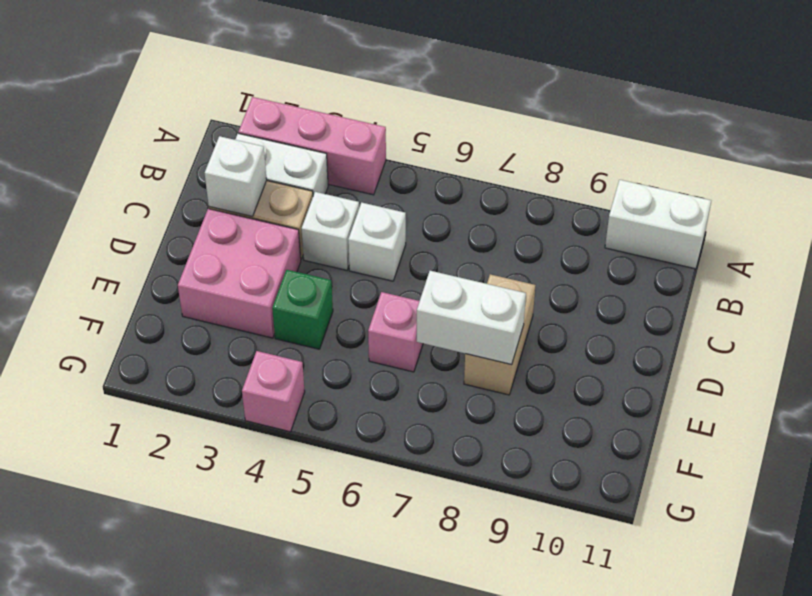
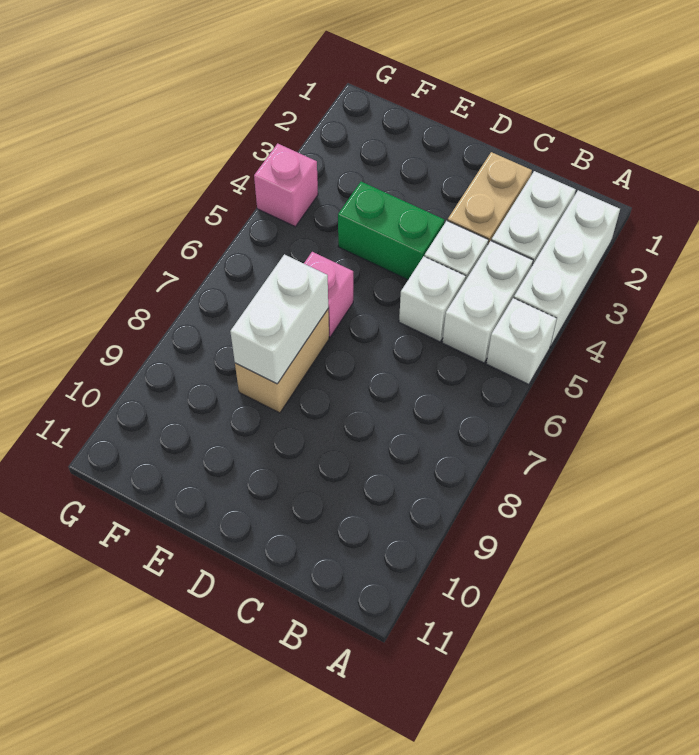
pink brick A2:A4 level 1 -> white brick A2:A4 level 1
white brick A10:A11 level 1 -> white brick B4:B5 level 1
white brick C2 level 2 -> white brick A5 level 1
pink brick D2:E3 level 1 -> none
tan brick D8:E8 level 1 -> tan brick E7:E8 level 1
green brick E4 level 1 -> green brick D4:E4 level 1

